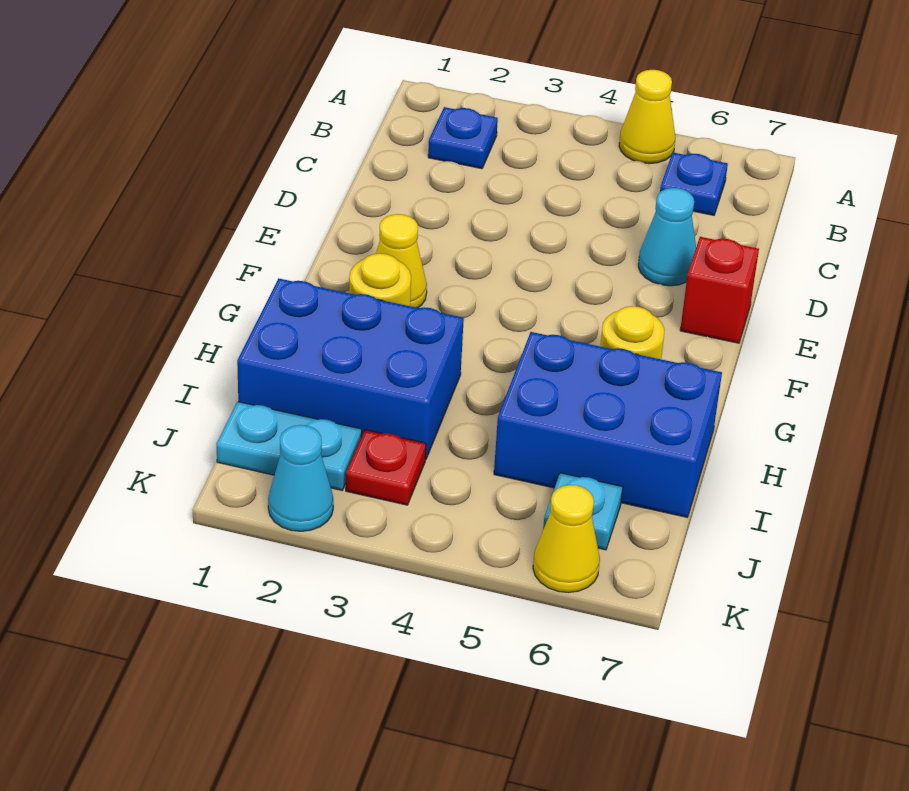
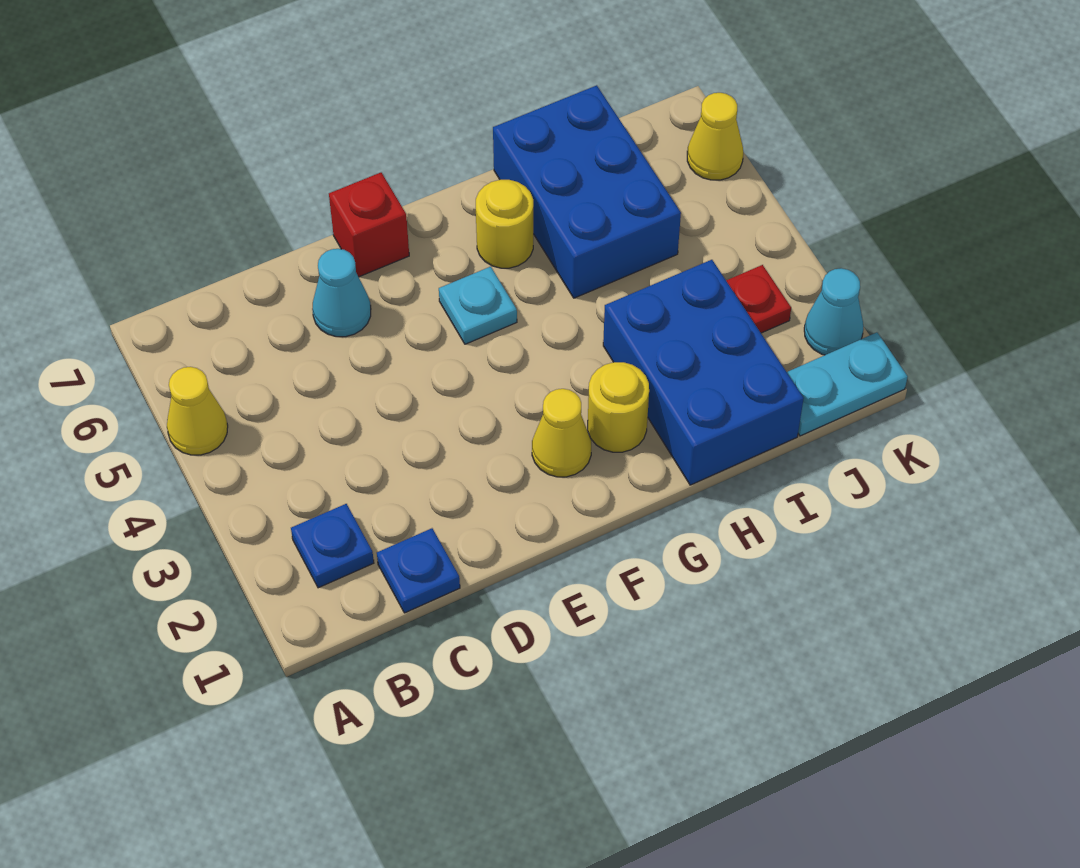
blue plate B6 level 1 -> blue plate C1 level 1
cyan plate J1:J2 level 1 -> cyan plate J1:K1 level 1
cyan plate J6 level 1 -> cyan plate F5 level 1

